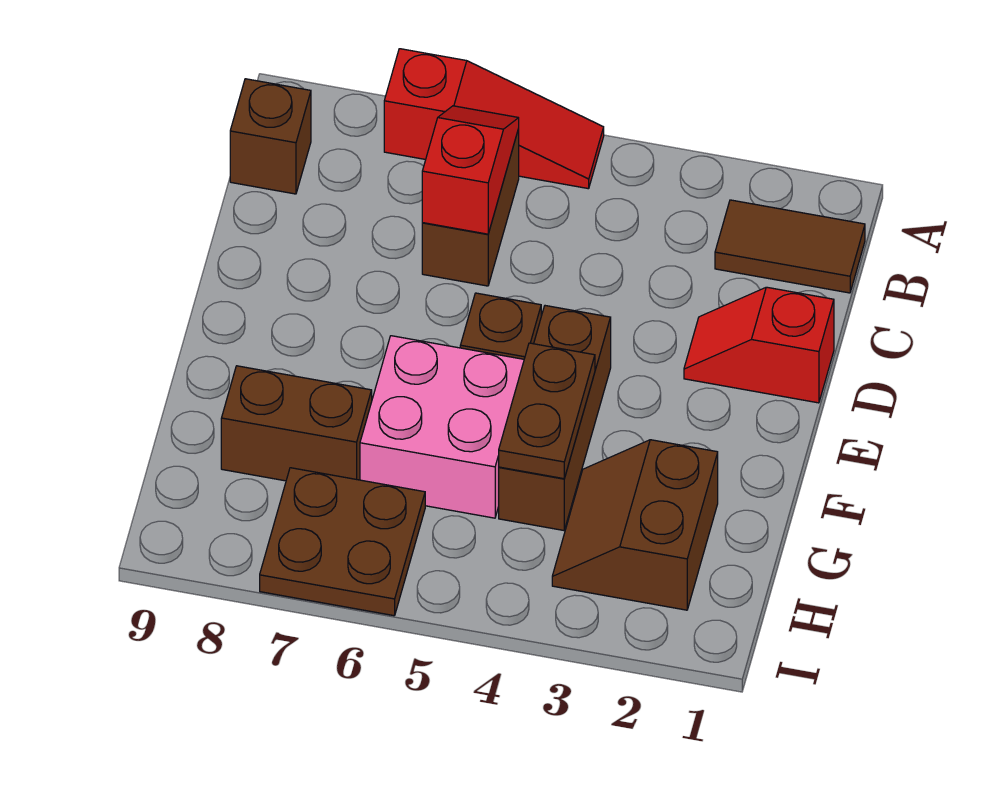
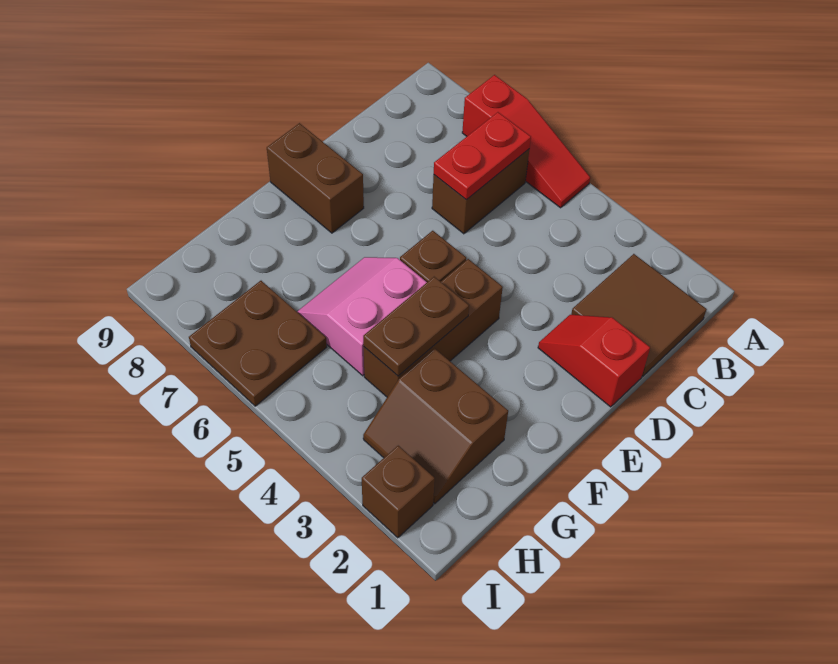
brown tile B1:B2 level 1 -> brown tile B1:C2 level 1
red slope B6:C6 level 2 top C -> red plate B6:C6 level 2
brown brick B9 level 1 -> brown brick I2 level 1
pink brick F5:G6 level 1 -> pink slope F5:G6 level 1 top 5
brown slope G2:H3 level 1 top 2 -> brown slope G2:H3 level 1 top G
brown brick G7:G8 level 1 -> brown brick E8:E9 level 1

